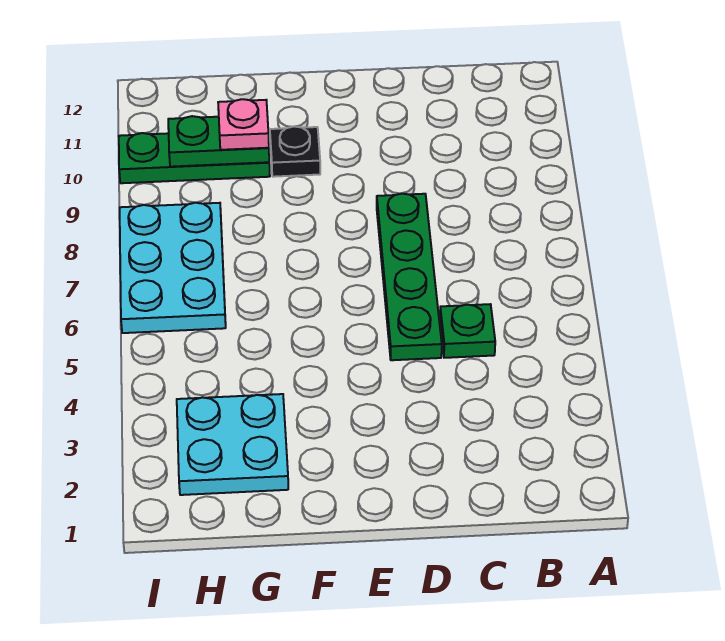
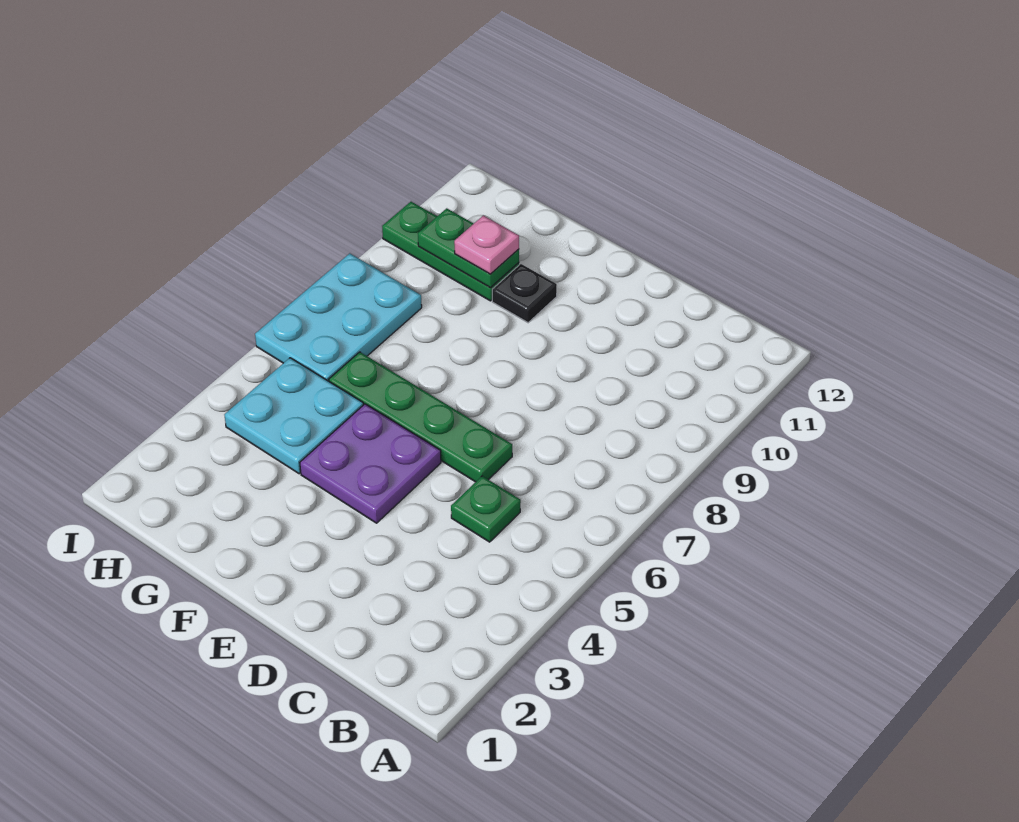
green plate D5:D8 level 1 -> green plate D6:G6 level 1
none -> purple plate E4:F5 level 1
cyan plate G2:H3 level 1 -> cyan plate G4:H5 level 1

